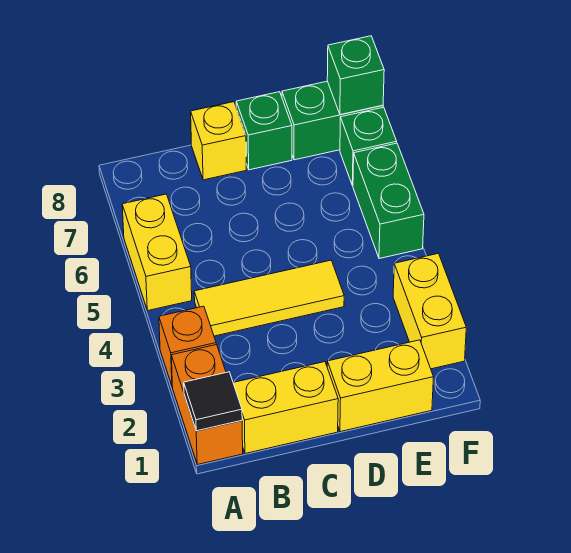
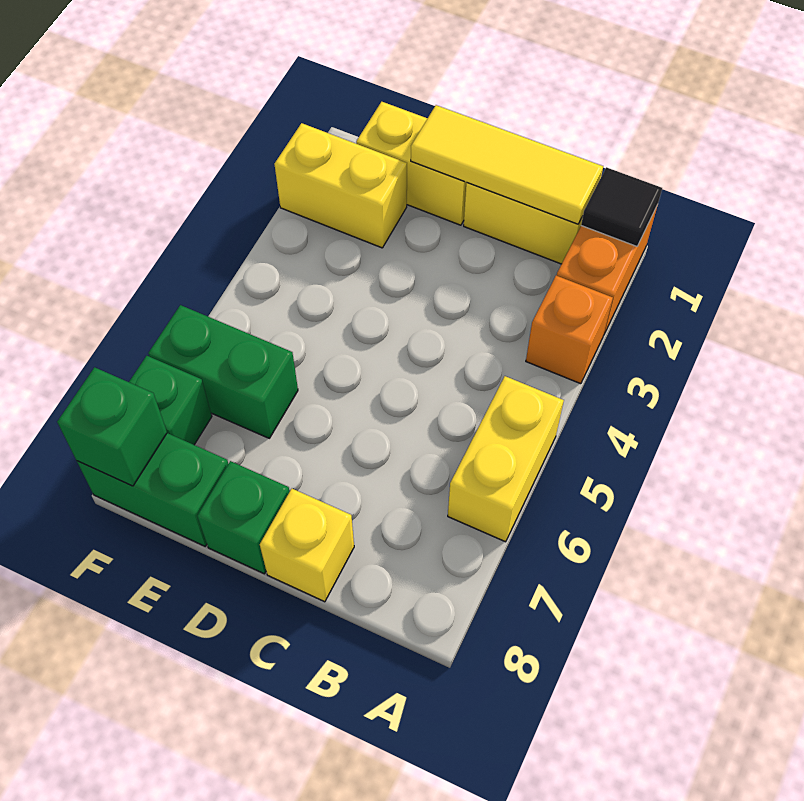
yellow tile B4:D4 level 1 -> yellow tile B1:D1 level 2
yellow brick F2:F3 level 1 -> yellow brick E2:F2 level 1
green brick F5:F6 level 1 -> green brick E6:F6 level 1

